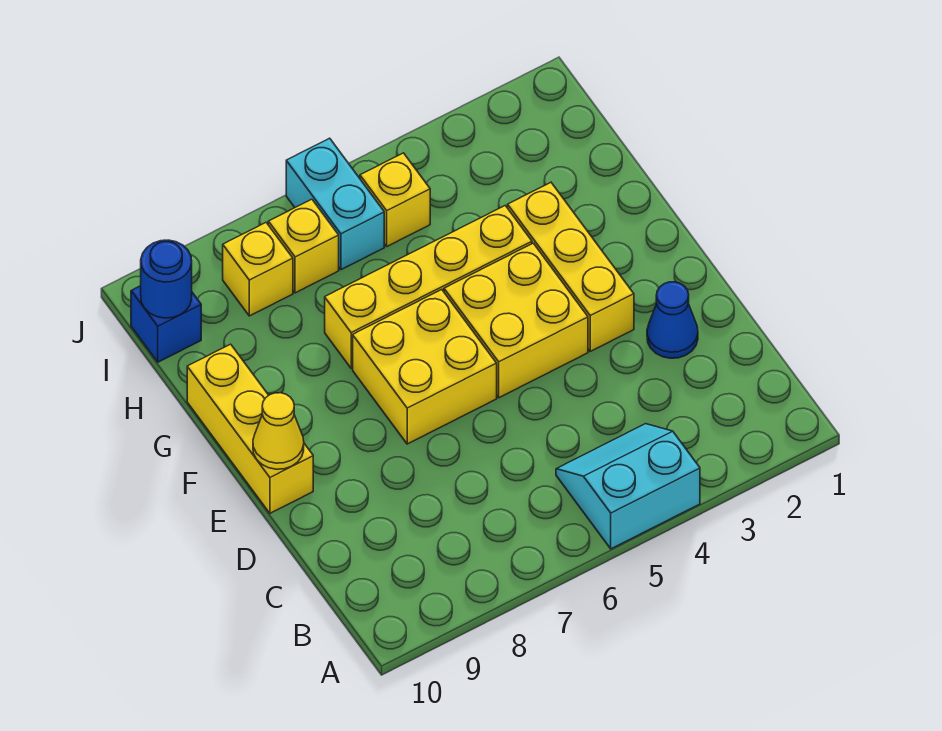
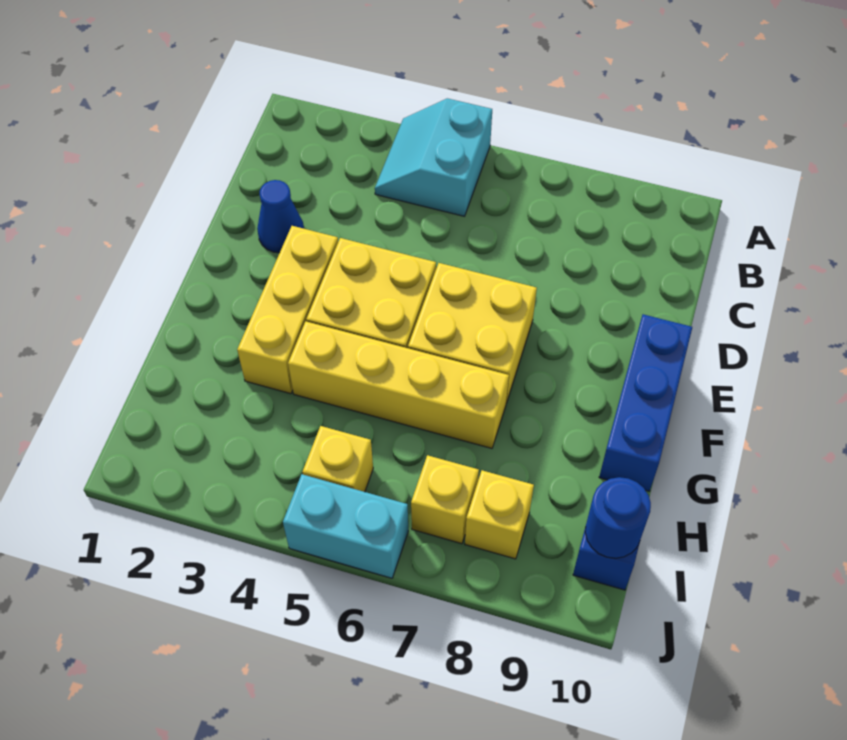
cyan slope A4:B5 level 1 top A -> cyan slope A4:B5 level 1 top 5
yellow brick E10:G10 level 1 -> blue brick E10:G10 level 1
yellow cone E10 level 2 -> none
cyan brick I6:J6 level 1 -> cyan brick J5:J6 level 1

